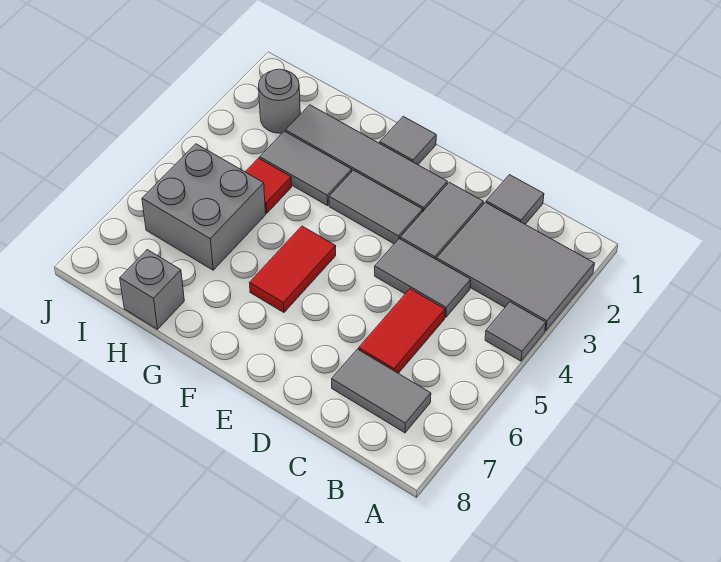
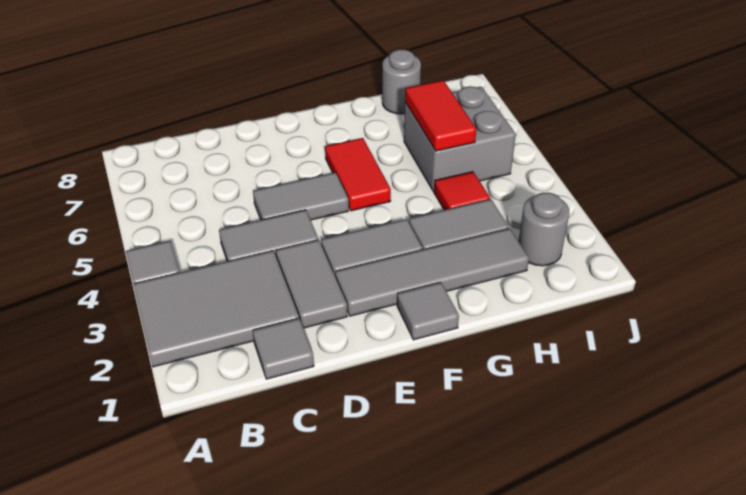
grey tile B7:C7 level 1 -> grey tile D5:E5 level 1
red tile C5:C6 level 1 -> red tile H5:H6 level 2
grey brick H8 level 1 -> grey round brick H8 level 1

